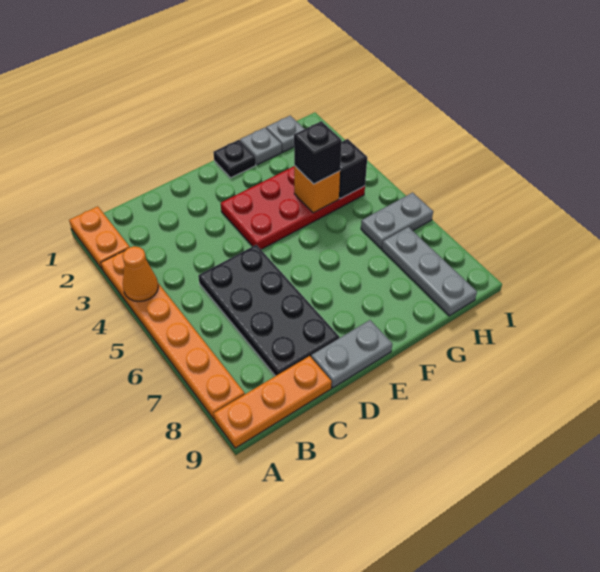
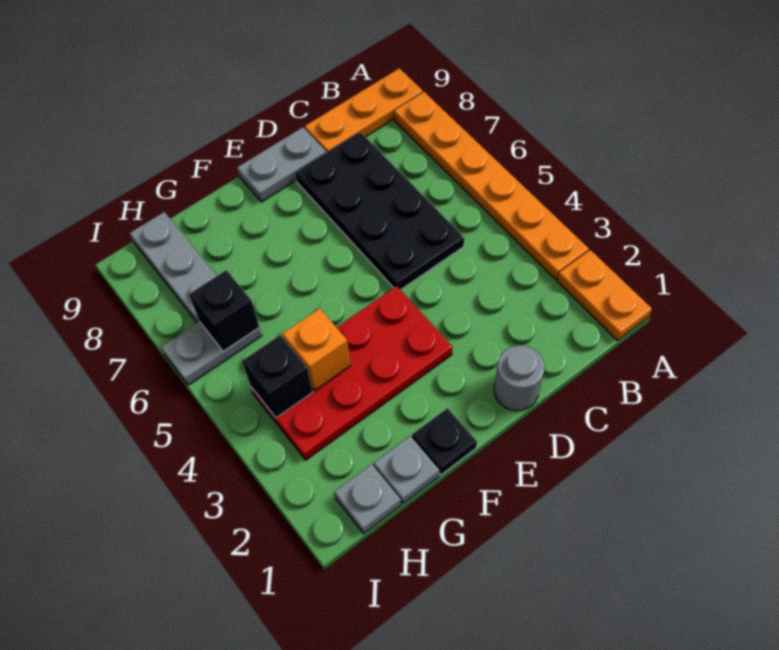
orange cone A4 level 2 -> none
none -> grey round brick D1 level 1
black brick G4 level 3 -> black brick H6 level 2

